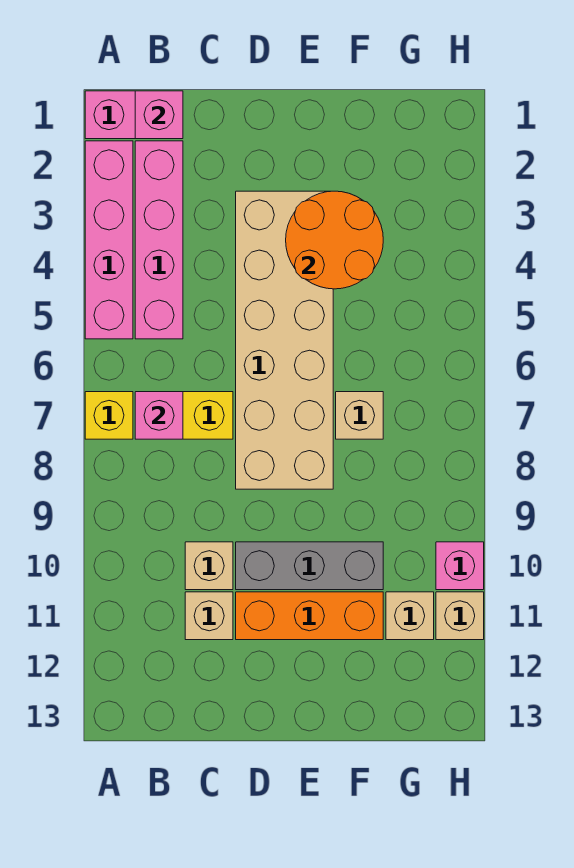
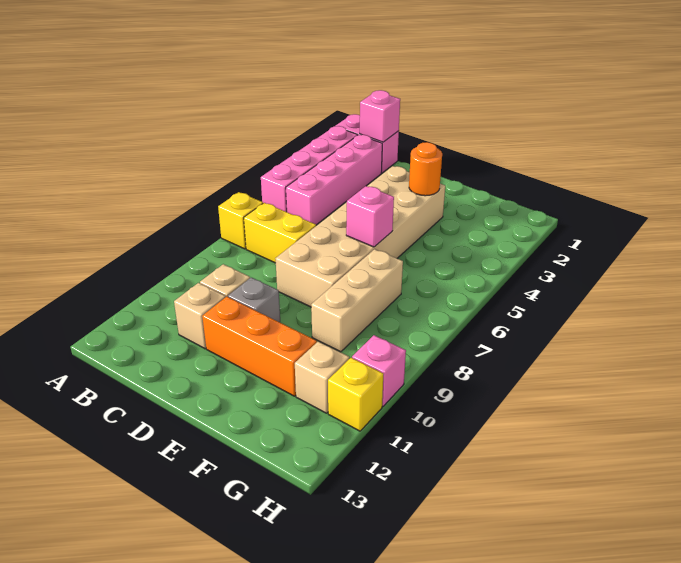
pink brick B7 level 2 -> pink brick E6 level 2
grey brick D10:F10 level 1 -> grey brick D10 level 1
orange round brick E3:F4 level 2 -> orange round brick E3 level 2
tan brick F7 level 1 -> tan brick F7:F9 level 1
tan brick H11 level 1 -> yellow brick H11 level 1

